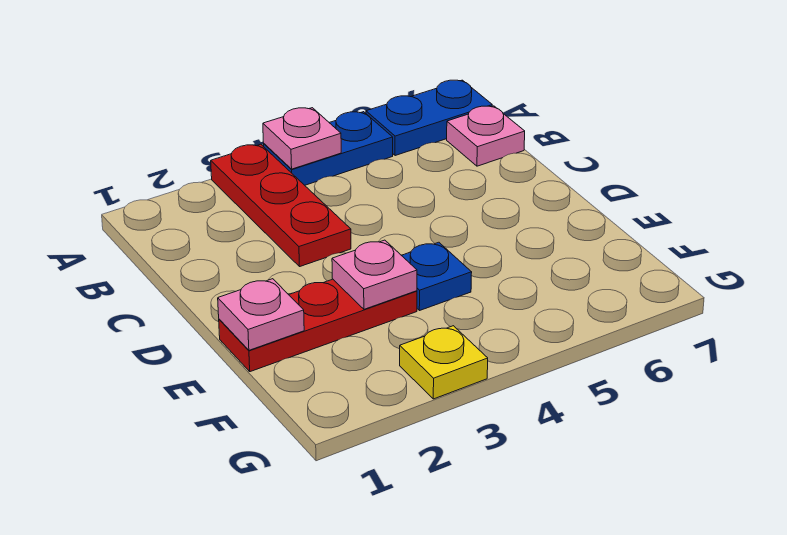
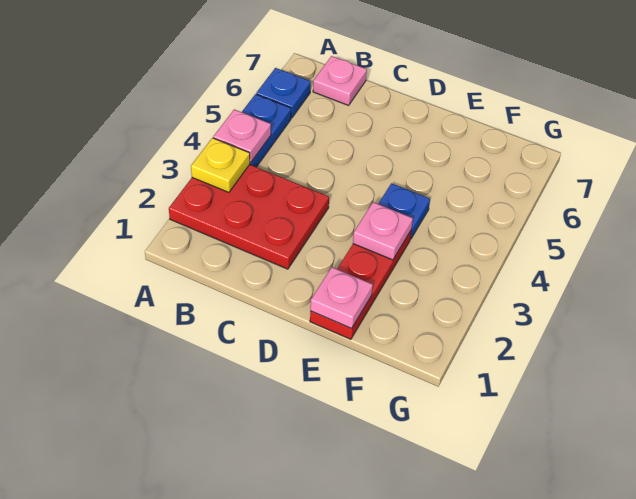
red plate A3:C3 level 1 -> red plate A2:C3 level 1
blue plate A6:A7 level 1 -> blue plate A6 level 1
yellow plate G3 level 1 -> yellow plate A3 level 2

